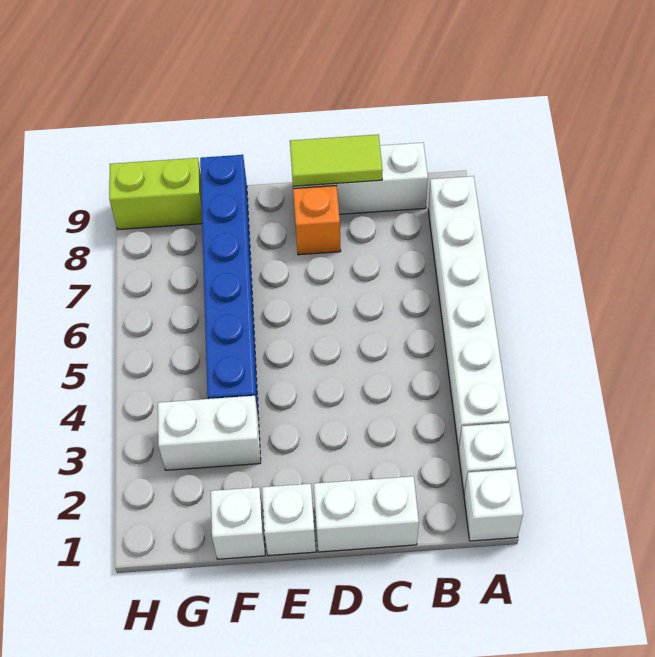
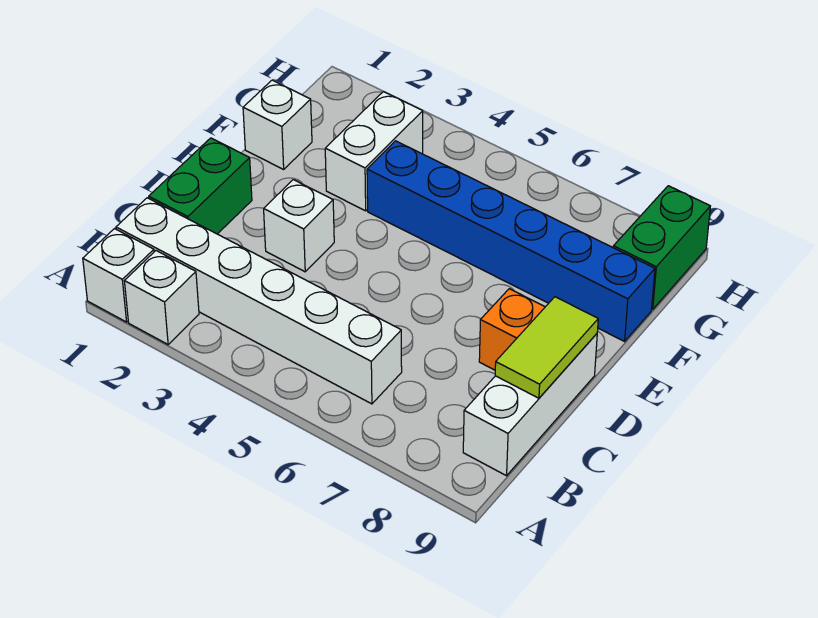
white brick A3:A8 level 1 -> white brick B1:B6 level 1
white brick C1:D1 level 1 -> green brick C1:D1 level 1
white brick E1 level 1 -> white brick D3 level 1
lime brick G9:H9 level 1 -> green brick G9:H9 level 1

